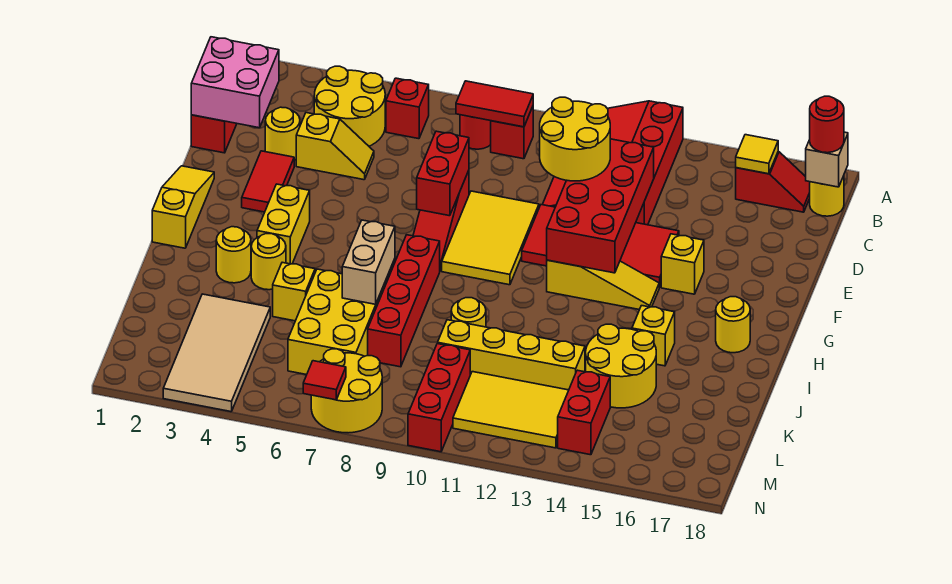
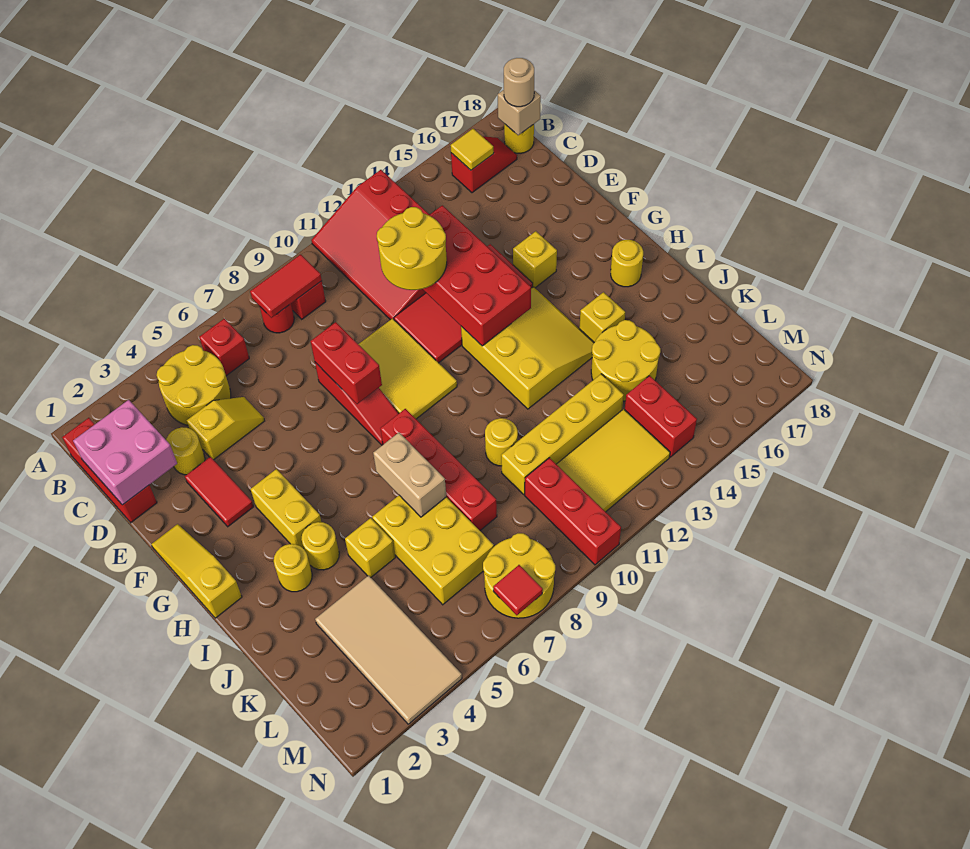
red round brick B18 level 3 -> tan round brick B18 level 3
yellow slope G12:G14 level 1 top 12 -> yellow slope G12:I14 level 1 top 12

